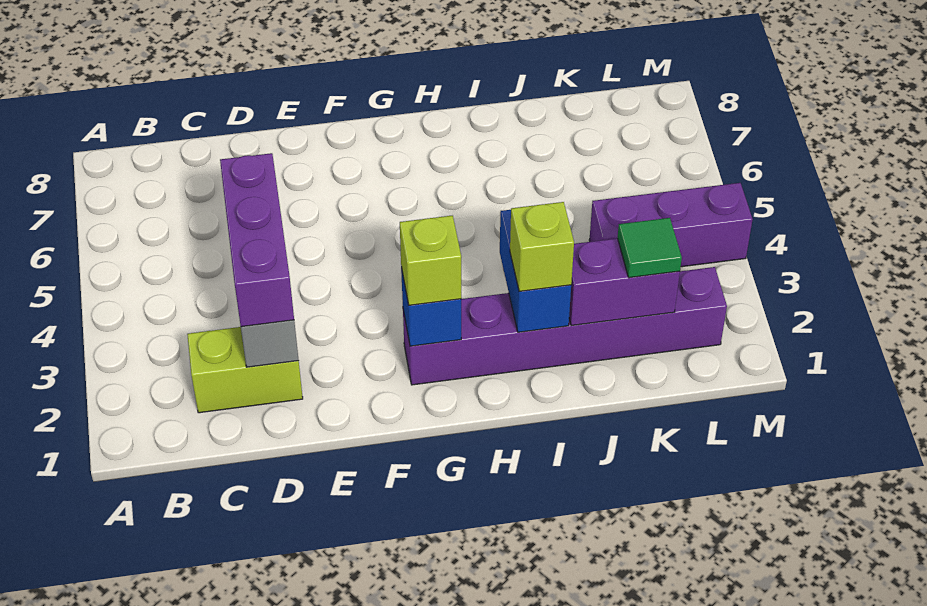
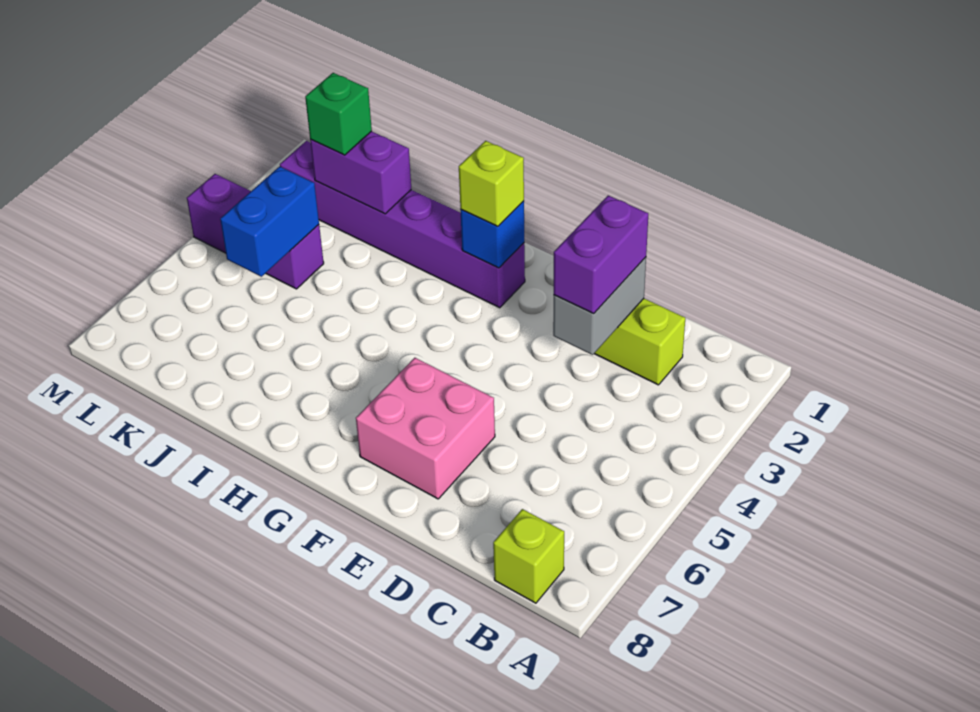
purple brick D2:D4 level 3 -> purple brick D2:D3 level 3
none -> pink brick E6:F7 level 1
blue brick I2:I3 level 2 -> blue brick K4:K5 level 2
lime brick I2 level 3 -> lime brick B8 level 1
green tile K2 level 3 -> green brick K2 level 3

